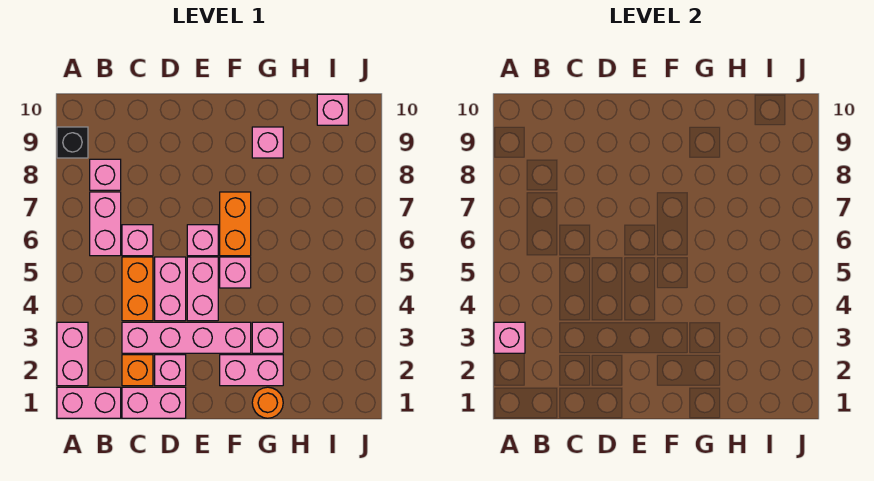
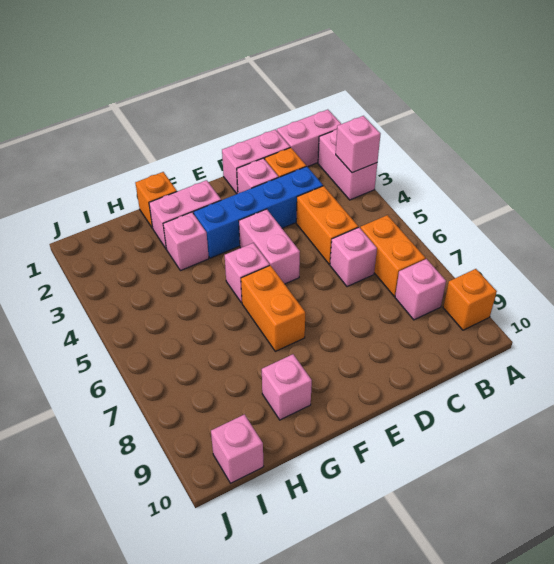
black brick A9 level 1 -> orange brick A9 level 1
pink brick B6:B7 level 1 -> orange brick B6:B7 level 1
pink brick C3:F3 level 1 -> blue brick C3:F3 level 1
pink brick D4:D5 level 1 -> none
pink brick E6 level 1 -> none
orange round brick G1 level 1 -> orange brick G1 level 1

